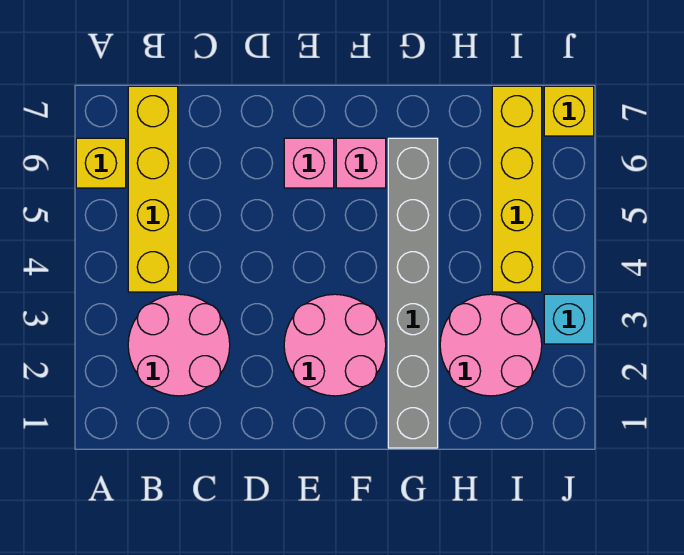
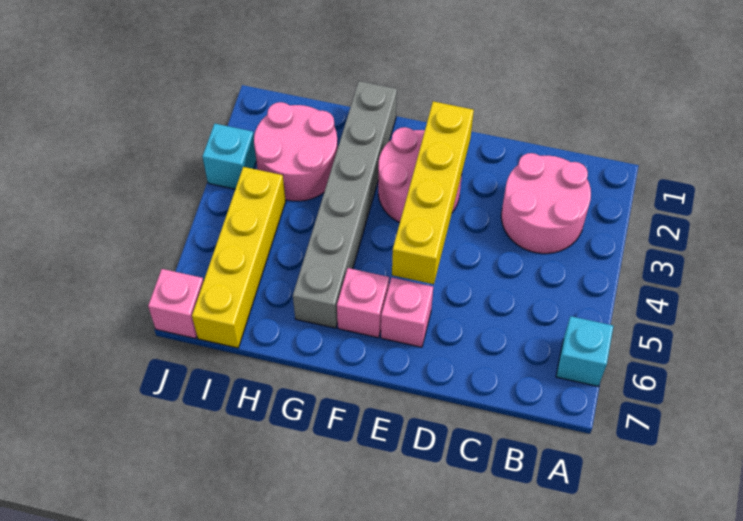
yellow brick A6 level 1 -> cyan brick A6 level 1
yellow brick B4:B7 level 1 -> yellow brick E2:E5 level 2
yellow brick J7 level 1 -> pink brick J7 level 1

